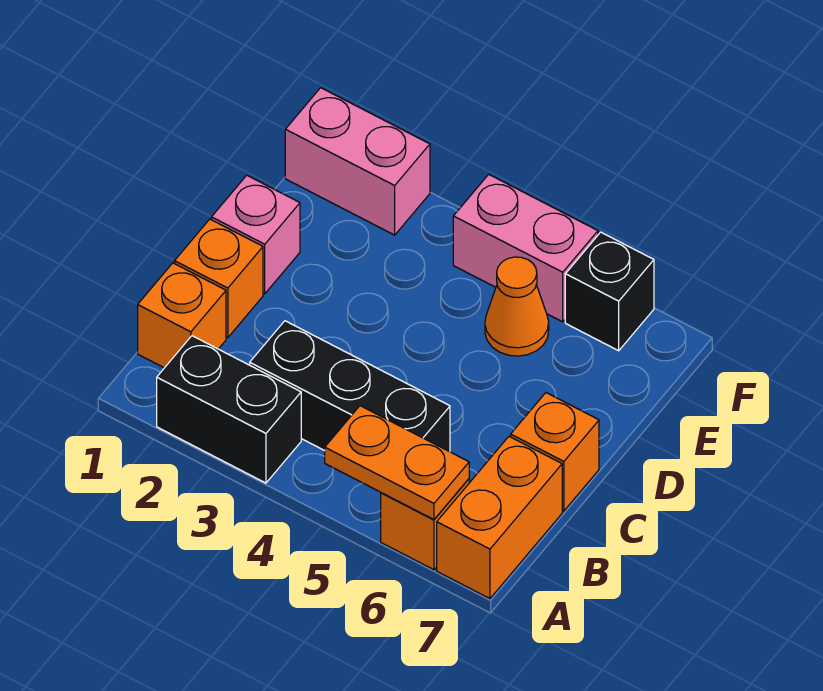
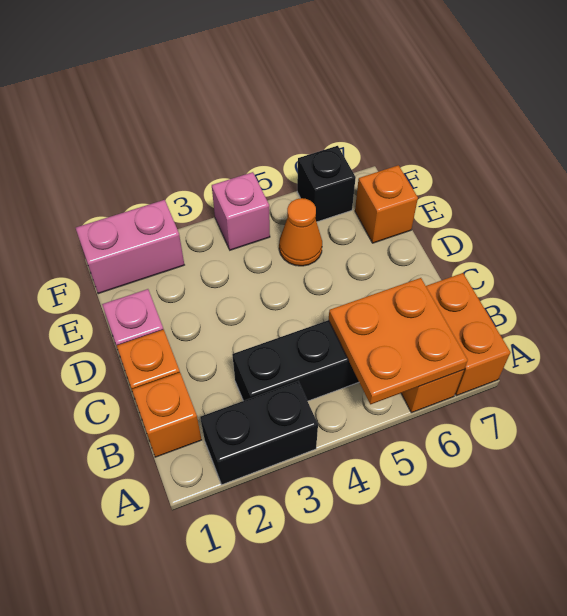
orange plate A5:A6 level 2 -> orange plate A5:B6 level 2
orange brick C7 level 1 -> orange brick E7 level 1
pink brick F4:F5 level 1 -> pink brick F4 level 1

